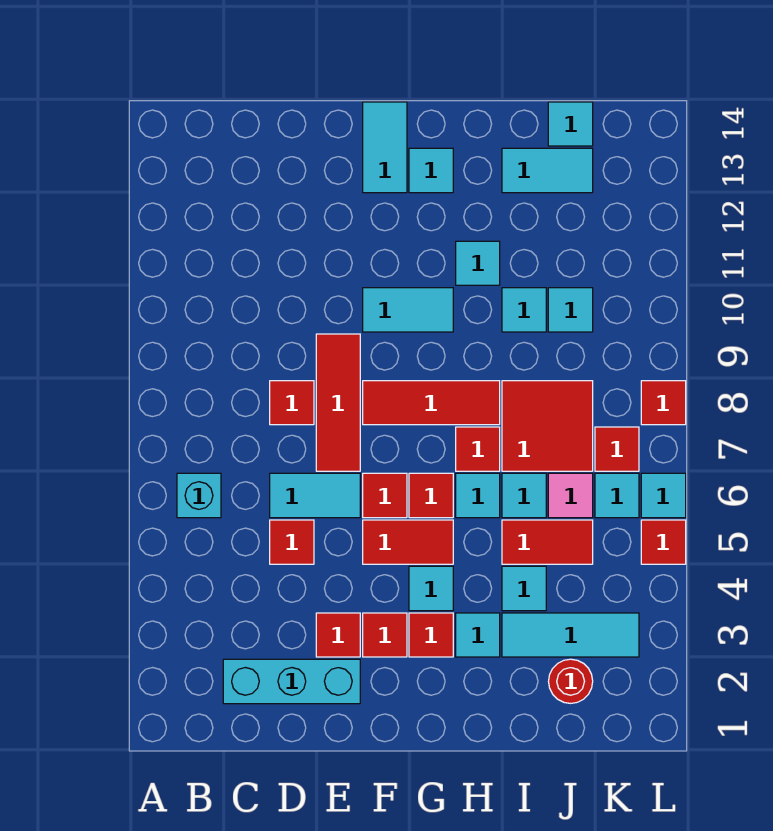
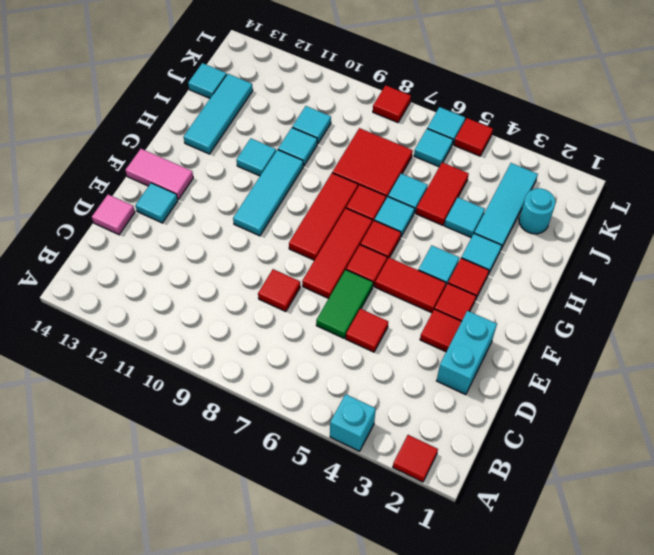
cyan brick B6 level 1 -> cyan brick A4 level 1
cyan brick C2:E2 level 1 -> cyan brick D2:E2 level 1
cyan tile D6:E6 level 1 -> green tile D6:E6 level 1
red tile E7:E9 level 1 -> red tile E7:G7 level 1
red tile F5:G5 level 1 -> red tile F4:F5 level 1
cyan tile F10:G10 level 1 -> cyan tile F10:H10 level 1
cyan tile F13:F14 level 1 -> pink tile F13:F14 level 1
cyan tile G13 level 1 -> cyan tile E13 level 1
cyan tile I13:J13 level 1 -> cyan tile H13:J13 level 1
red round brick J2 level 1 -> cyan round brick J2 level 1
pink tile J6 level 1 -> pink tile D14 level 1
red tile K7 level 1 -> red tile A2 level 1

